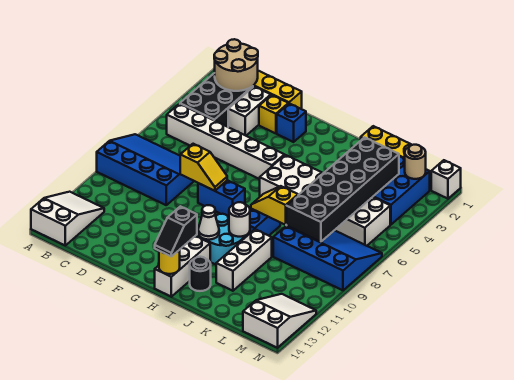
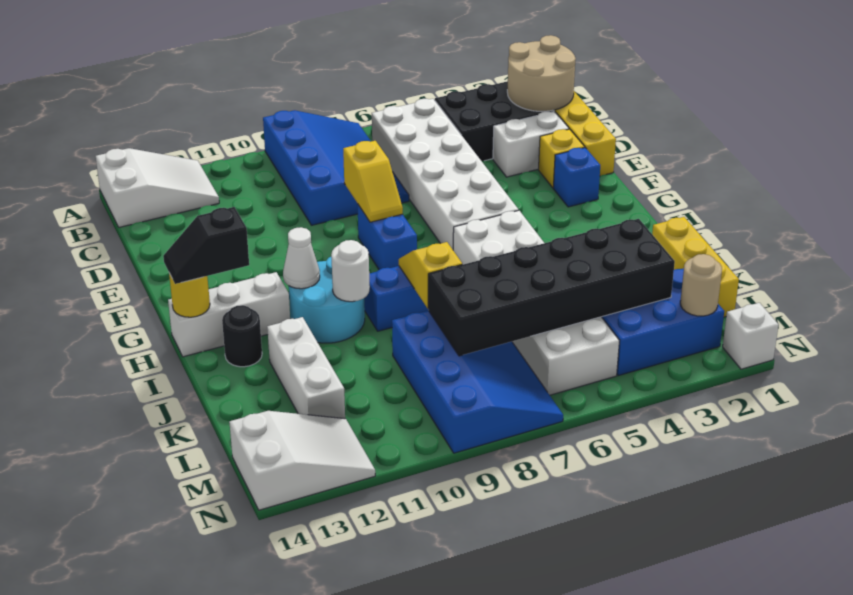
white brick B5:G5 level 1 -> white brick B5:G6 level 1
white brick J10:J12 level 1 -> white brick J12:L12 level 1

